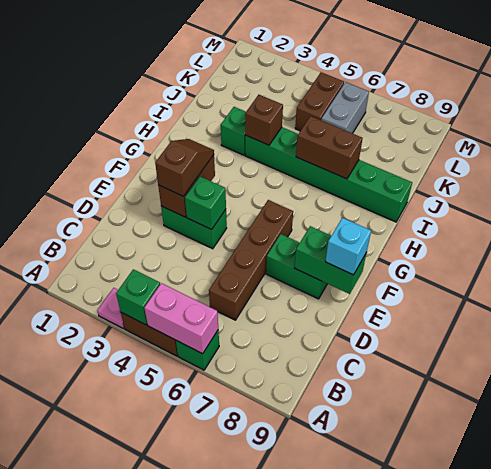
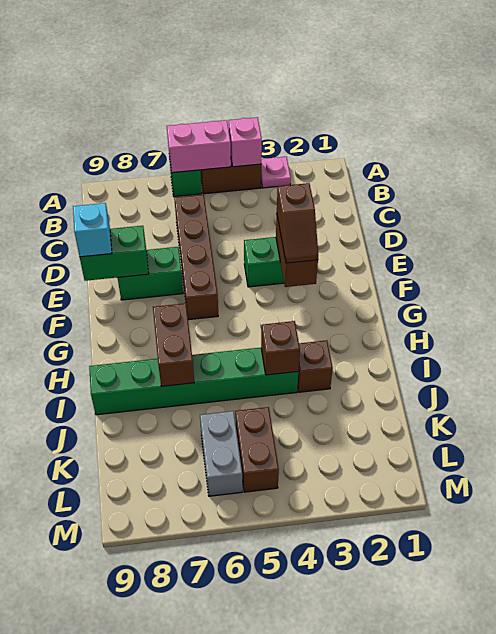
green brick A4 level 2 -> pink brick A4 level 2
green brick E4 level 2 -> none
green brick I3 level 1 -> brown brick I3 level 1
brown brick I6:I7 level 2 -> brown brick H7:I7 level 2

